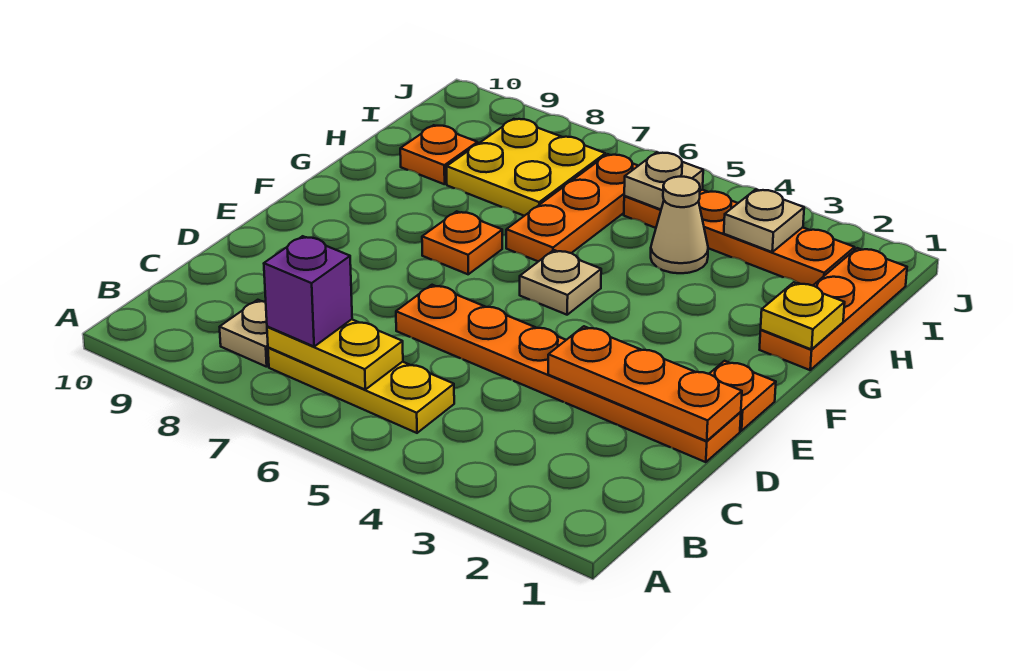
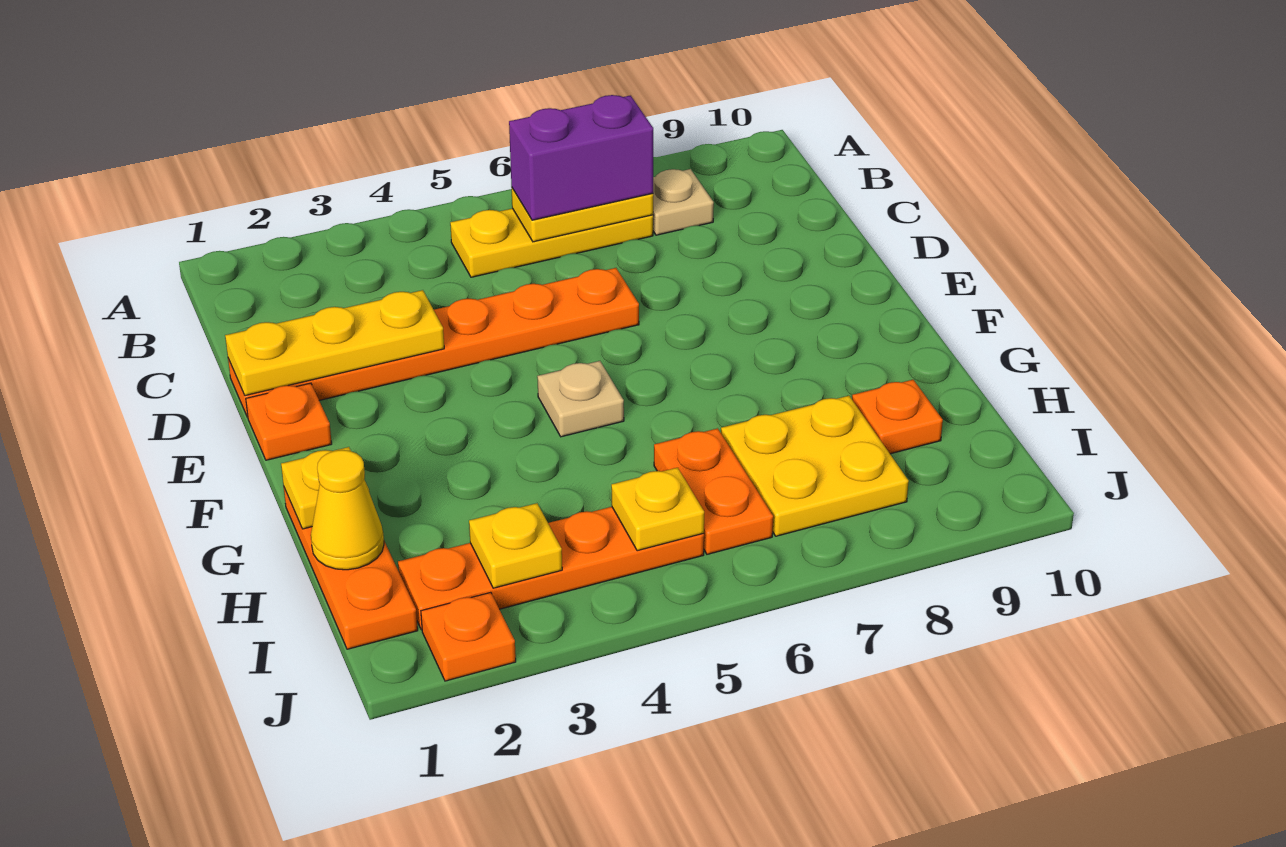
purple brick B7 level 3 -> purple brick B6:B7 level 3
orange plate D1:D3 level 2 -> yellow plate D1:D3 level 2
orange plate F7 level 1 -> orange plate J2 level 1
orange plate G6:I6 level 1 -> orange plate H6:I6 level 1
none -> yellow cone H1 level 2
tan cone H4 level 1 -> none
tan plate I3 level 2 -> yellow plate I3 level 2
tan plate I5 level 2 -> yellow plate I5 level 2

